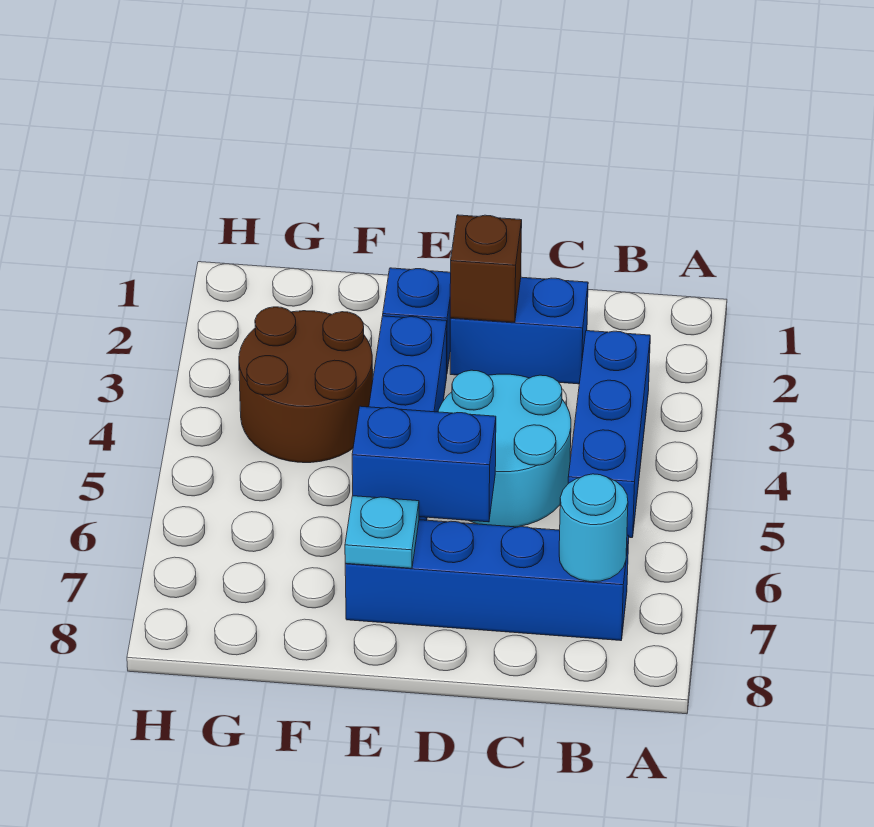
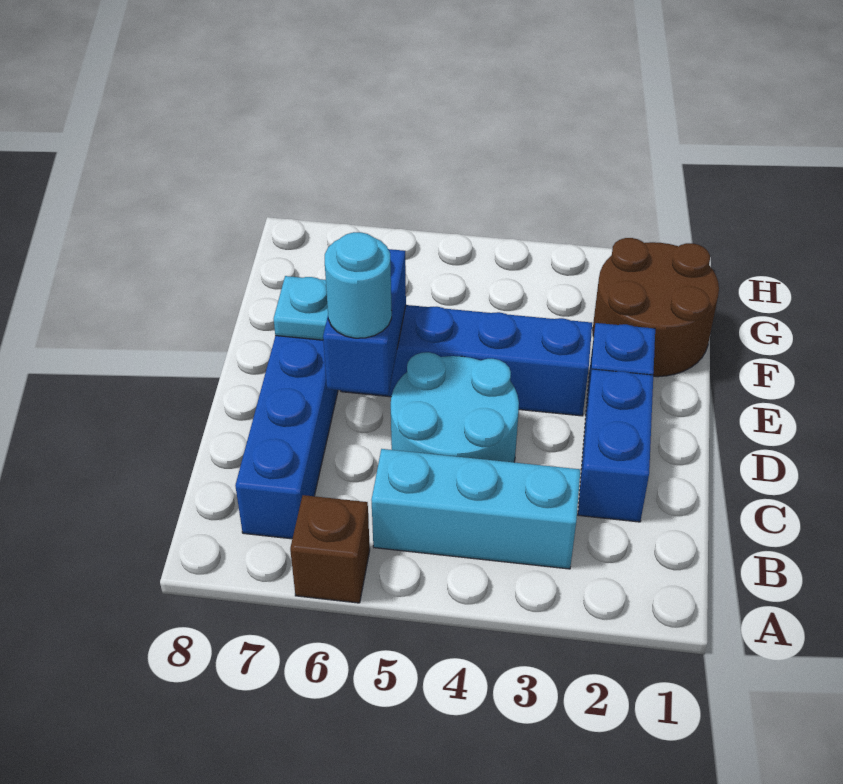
blue brick B3:B5 level 1 -> cyan brick B3:B5 level 1
cyan round brick B7 level 2 -> cyan round brick D6 level 3
brown brick D2 level 2 -> brown brick A6 level 1
brown round brick F3:G4 level 1 -> brown round brick F1:G2 level 1

